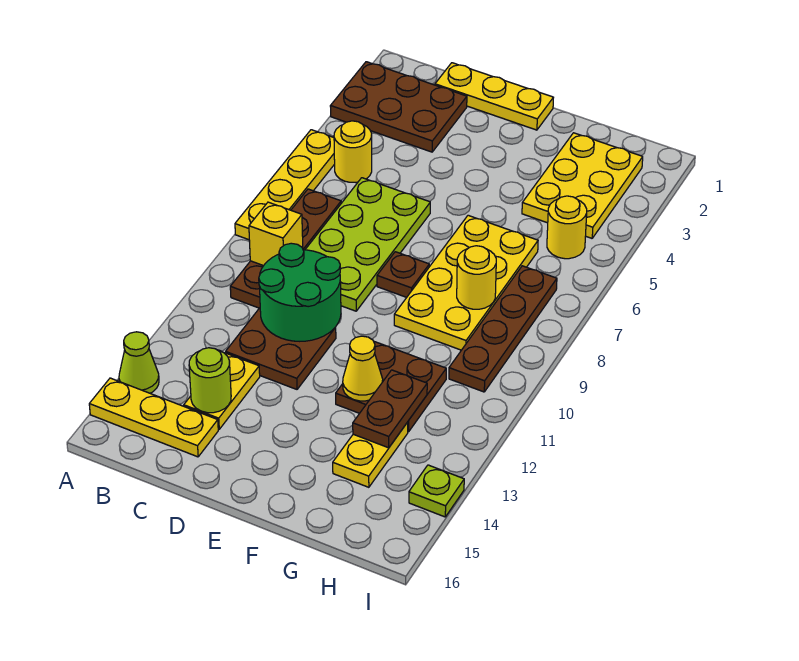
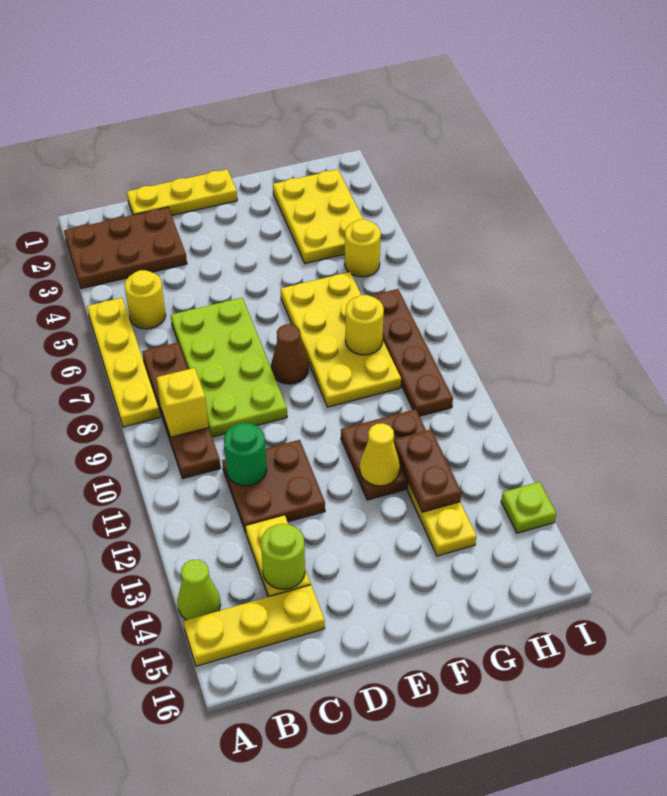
green round brick C10:D11 level 2 -> green round brick C11 level 2
brown plate E8 level 1 -> brown cone E8 level 1

